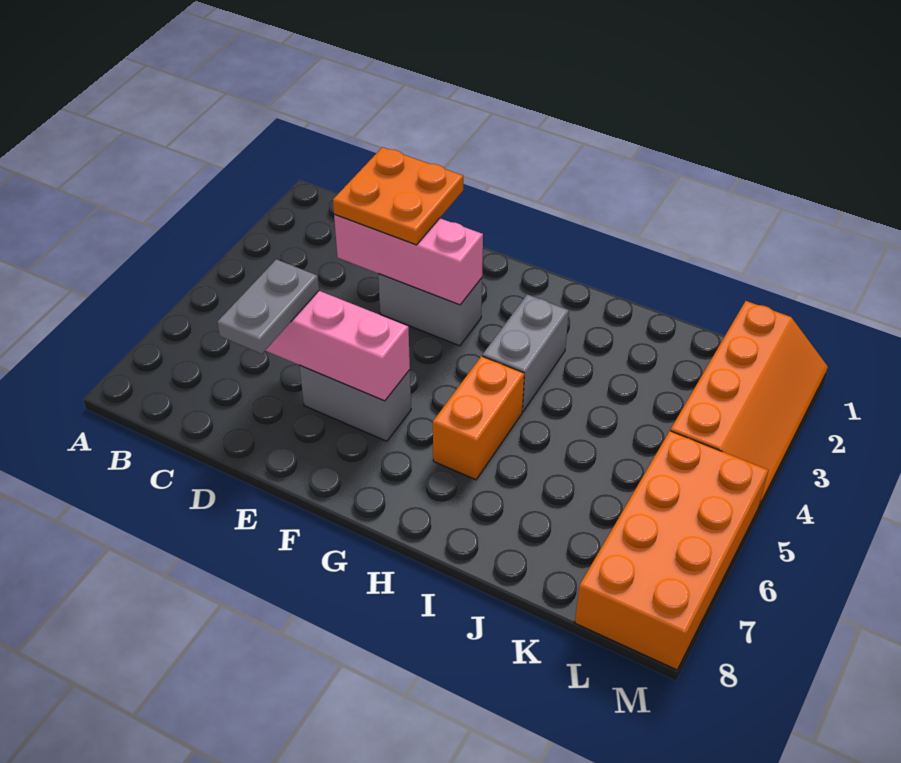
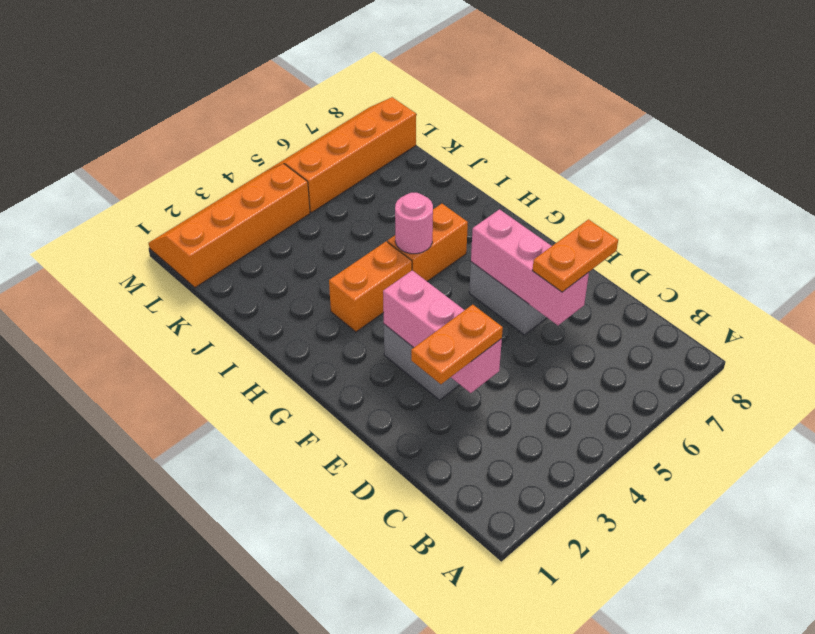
orange plate D2:E3 level 3 -> orange plate D2:D3 level 3
grey plate D6:D7 level 3 -> orange plate D6:D7 level 3
grey brick H3:H4 level 1 -> orange brick H3:H4 level 1
none -> pink round brick H5 level 2
orange brick L5:M8 level 1 -> orange slope L5:M8 level 1 top L

